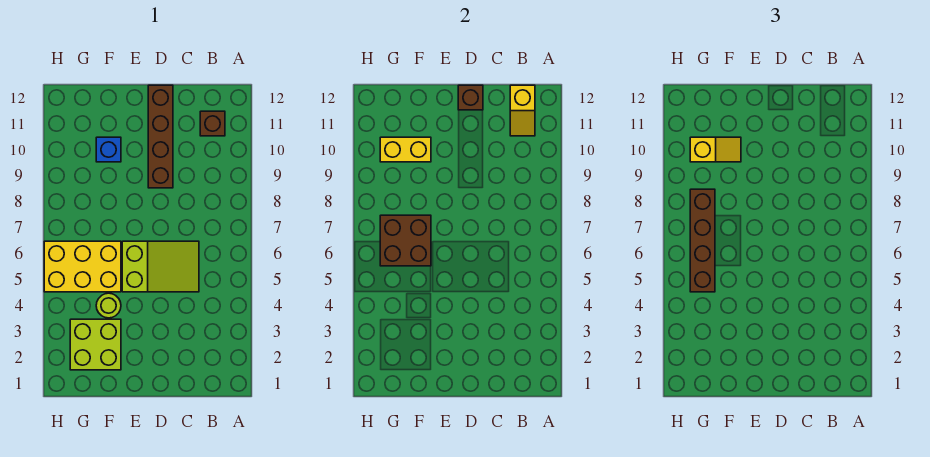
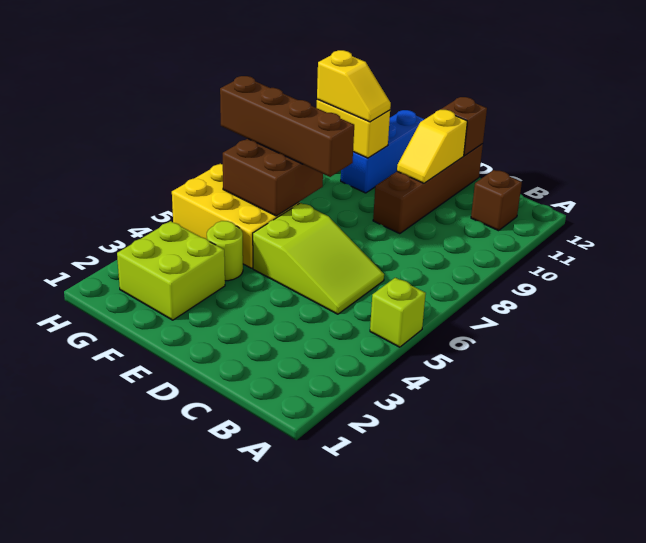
none -> lime brick A5 level 1
yellow slope B11:B12 level 2 top 12 -> yellow slope D10:D11 level 2 top 11
blue brick F10 level 1 -> blue brick F10:F12 level 1
brown brick G5:G8 level 3 -> brown brick E7:H7 level 3

